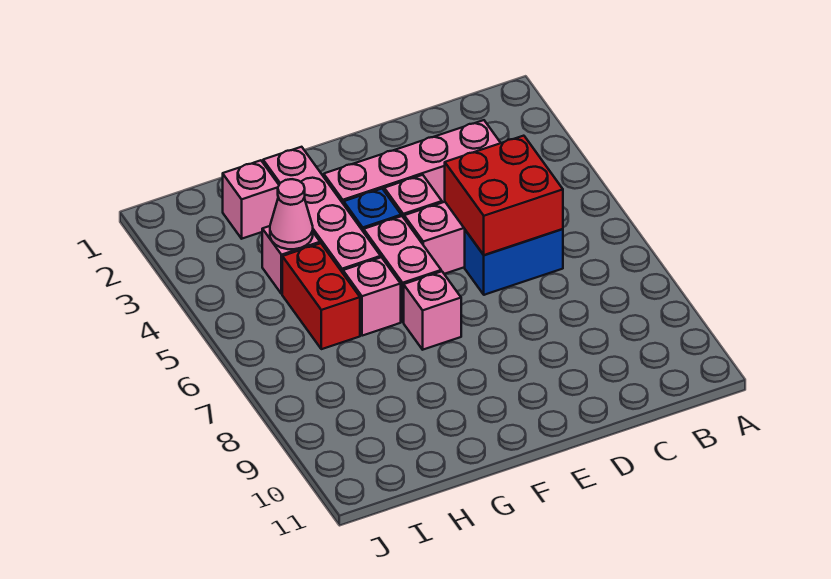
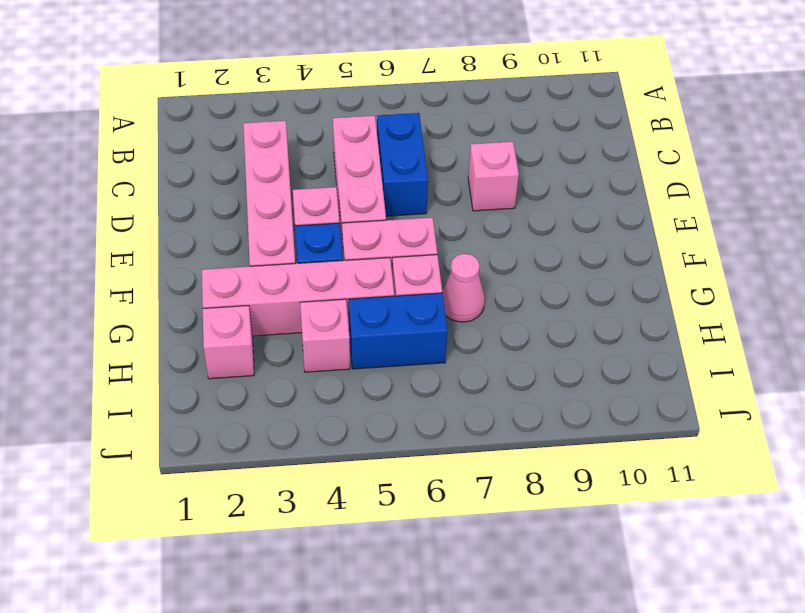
red brick C5:D6 level 2 -> none
pink brick F7 level 1 -> pink brick D8 level 1
pink cone H4 level 2 -> pink cone G7 level 1
red brick H5:H6 level 1 -> blue brick H5:H6 level 1

